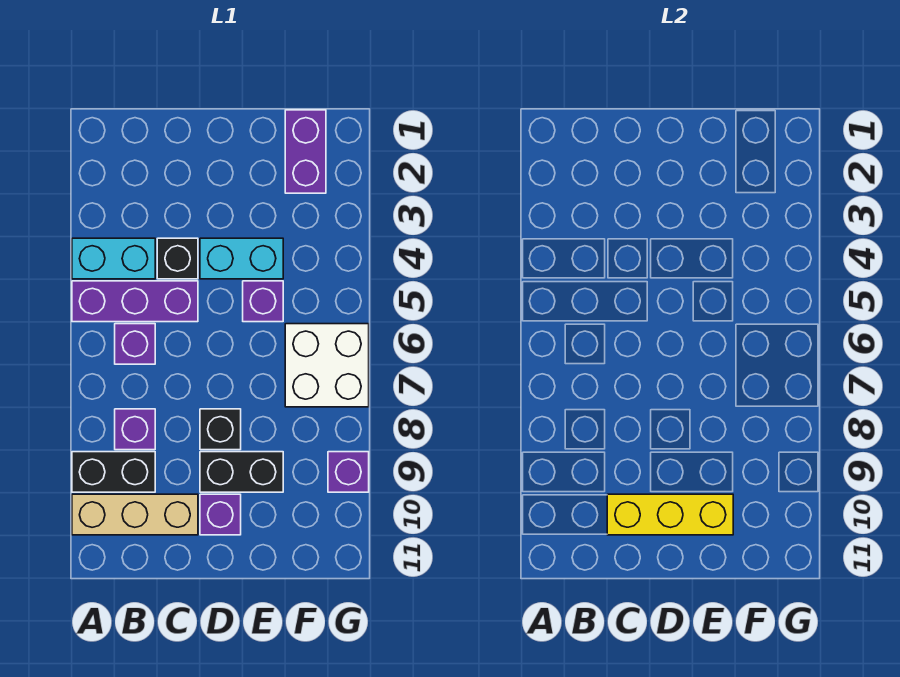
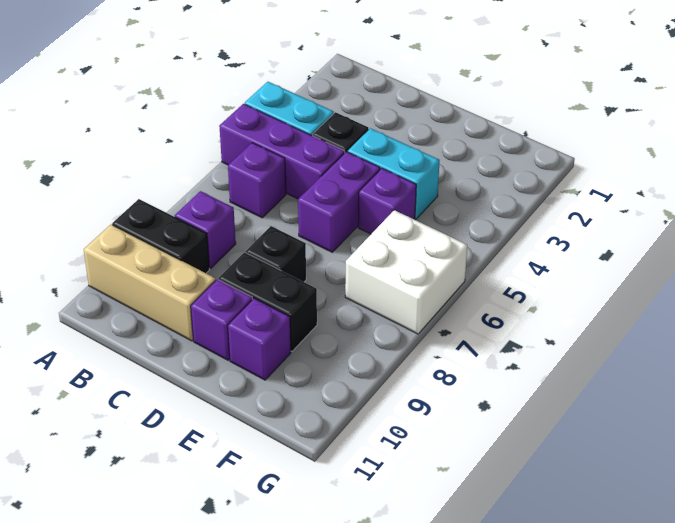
yellow brick C10:E10 level 2 -> none
purple brick F1:F2 level 1 -> purple brick D5:D6 level 1
purple brick G9 level 1 -> purple brick E10 level 1

